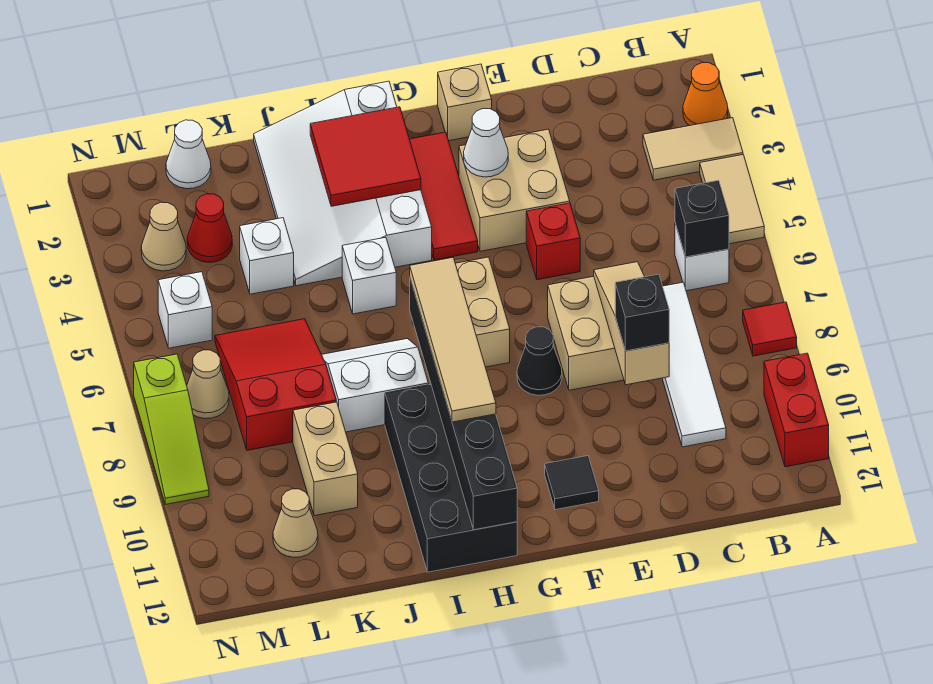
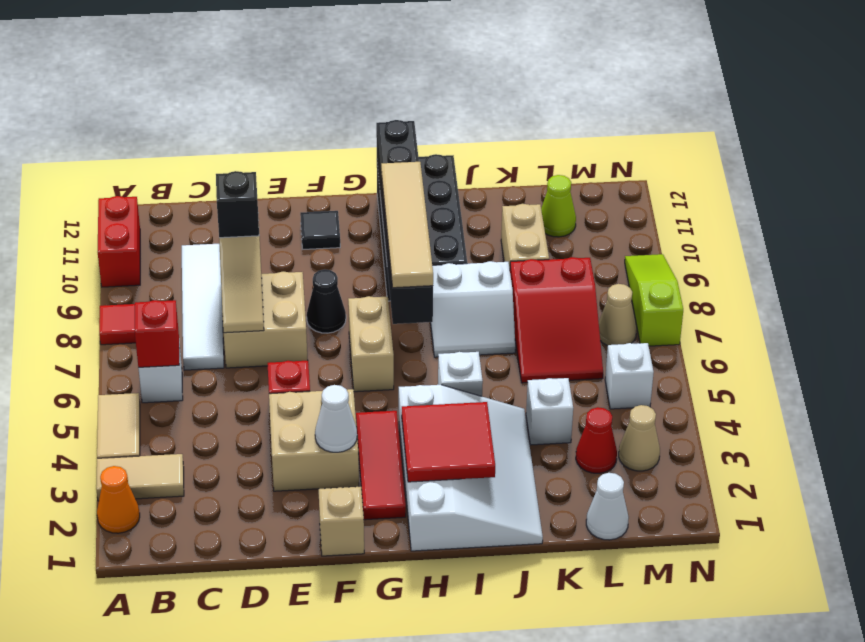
black brick B6 level 2 -> red brick B6 level 2
tan cone L11 level 1 -> lime cone L11 level 1

